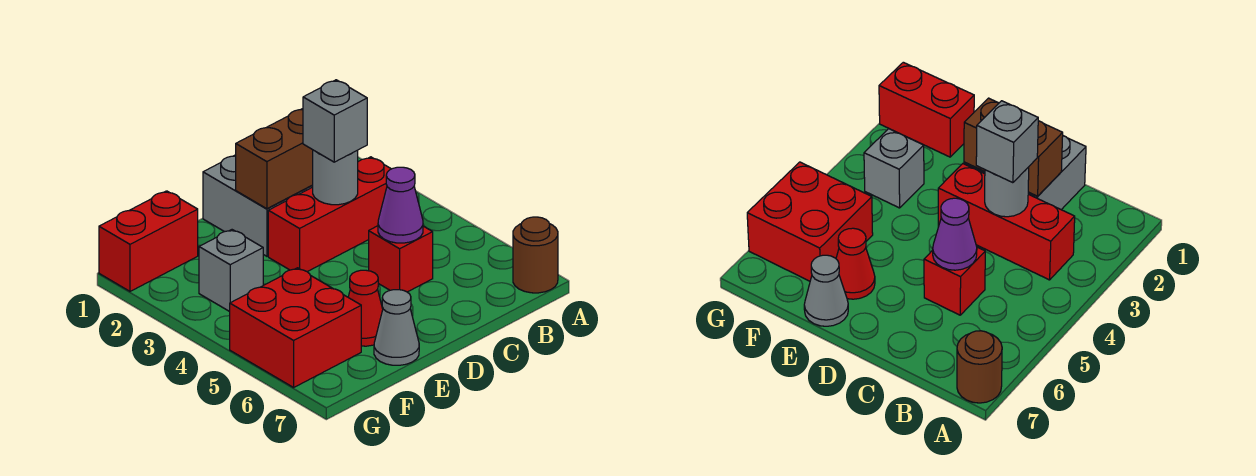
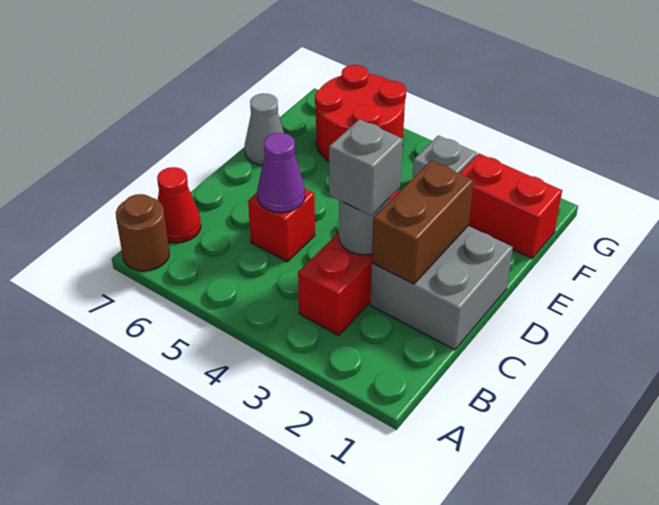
red cone E6 level 1 -> red cone B7 level 1
red brick F1:G1 level 1 -> red brick F1:F2 level 1
red brick F5:G6 level 1 -> red round brick F5:G6 level 1

